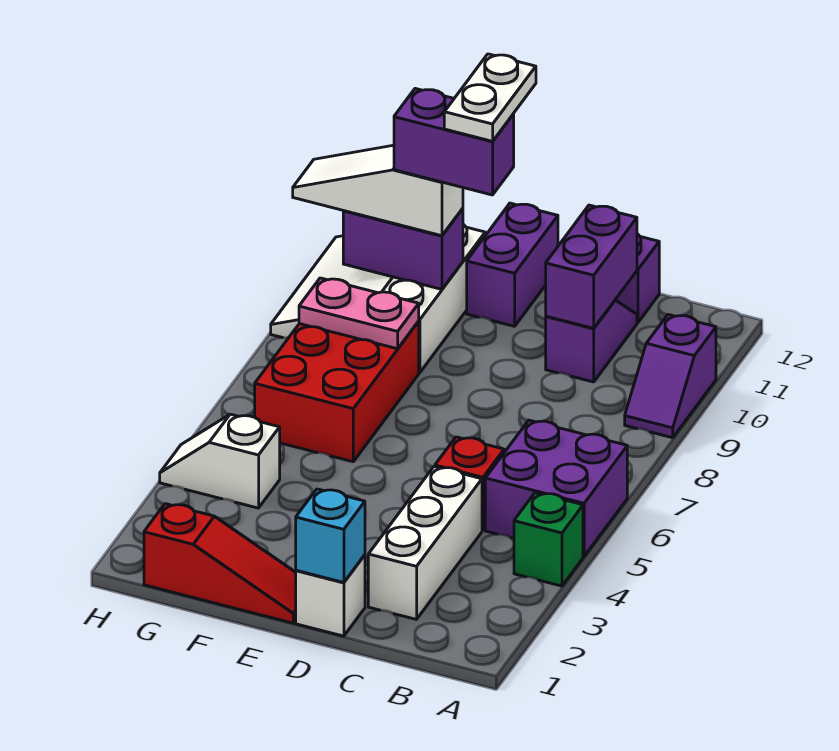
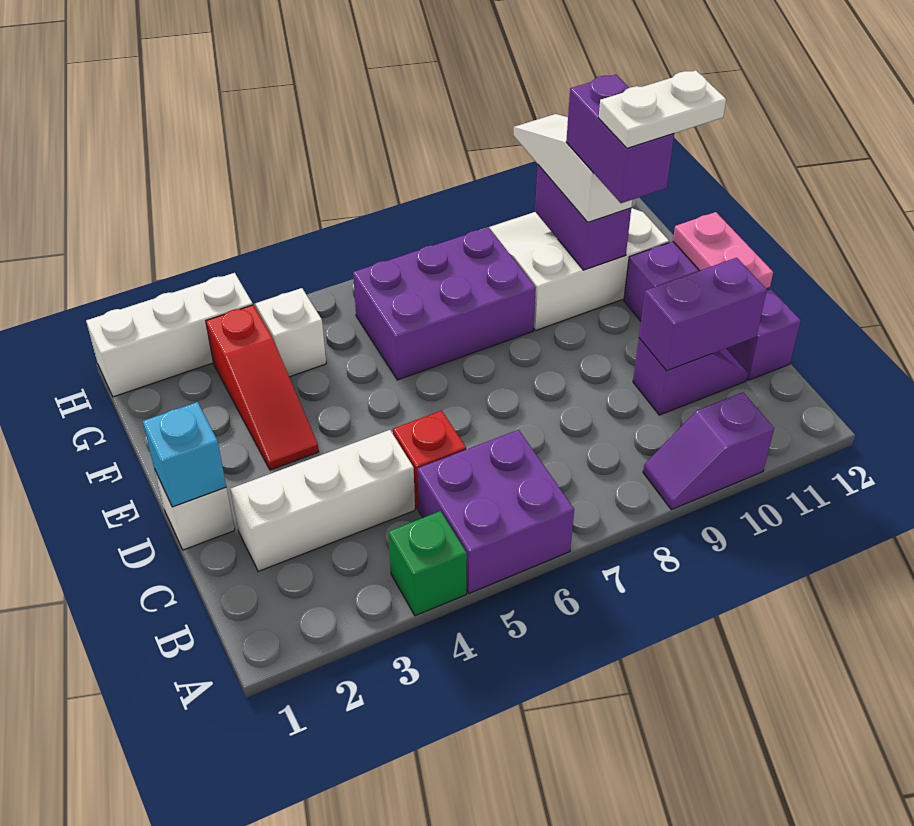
red slope E1:G1 level 1 top G -> red slope E3:G3 level 1 top G
red brick F6:G8 level 1 -> purple brick F6:G8 level 1
pink plate F8:G8 level 2 -> pink plate D12:E12 level 2
none -> white brick H1:H3 level 1

